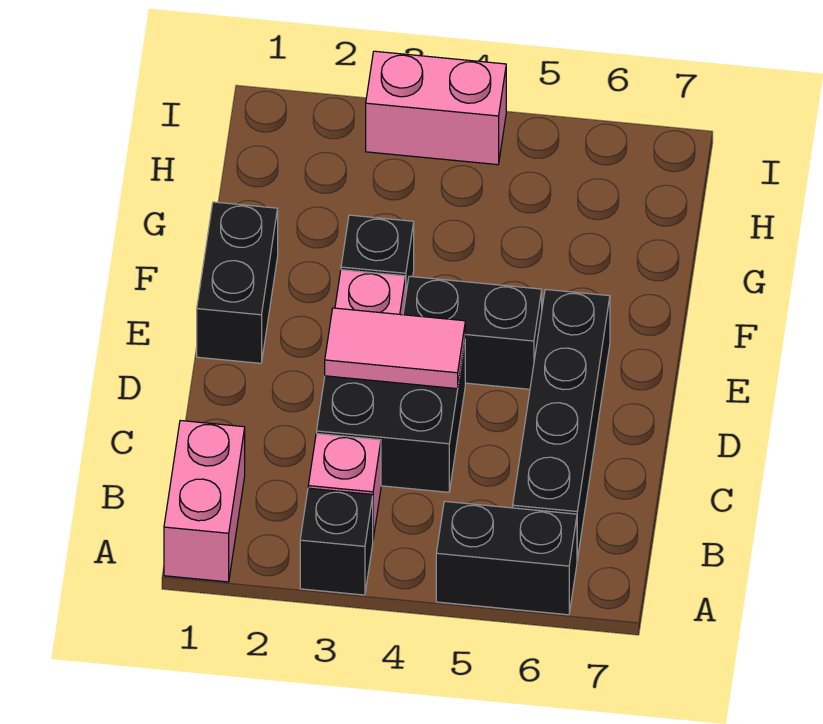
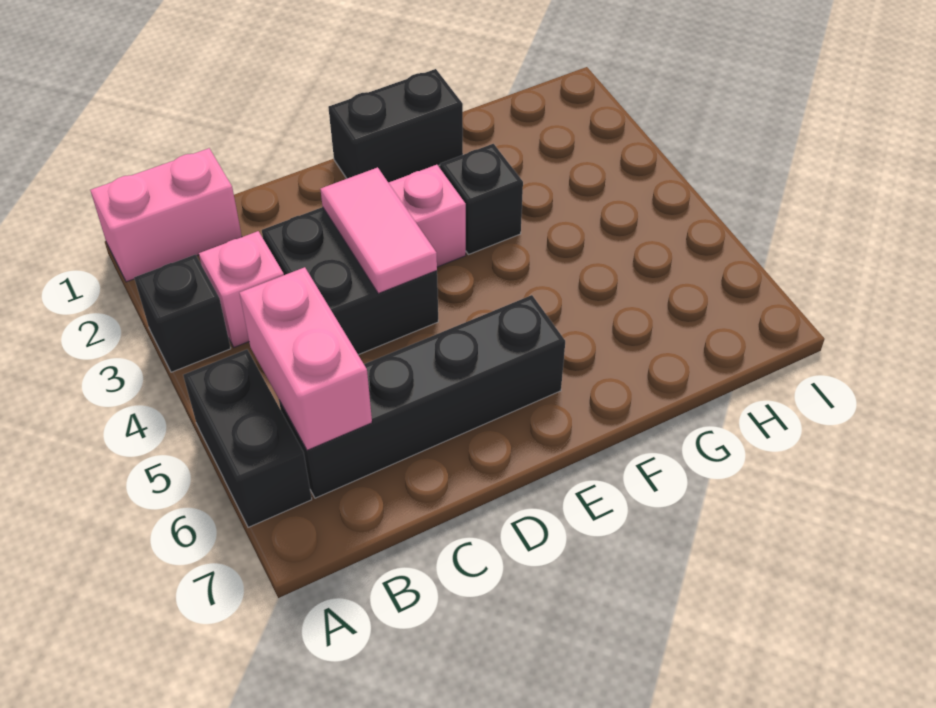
black brick E4:E5 level 1 -> none
pink brick I3:I4 level 1 -> pink brick B5:B6 level 2

